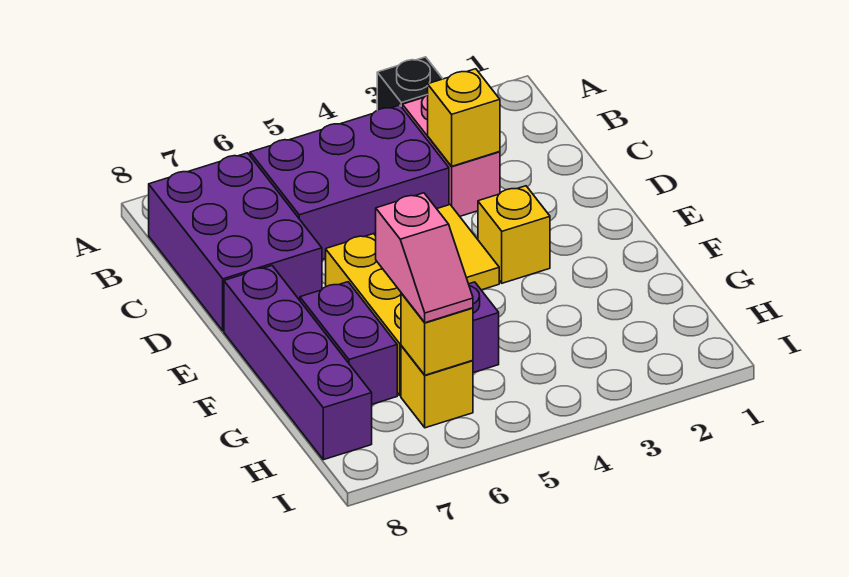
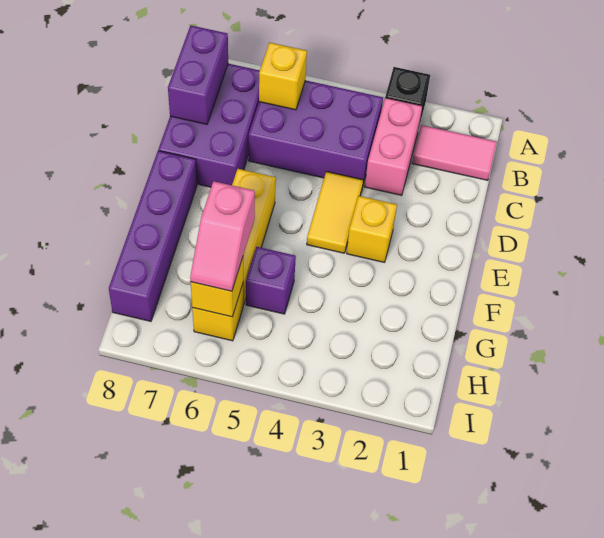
none -> pink tile B1:B2 level 1
yellow brick C3 level 2 -> yellow brick B6 level 2
purple brick F7:G7 level 1 -> purple brick B8:C8 level 2

